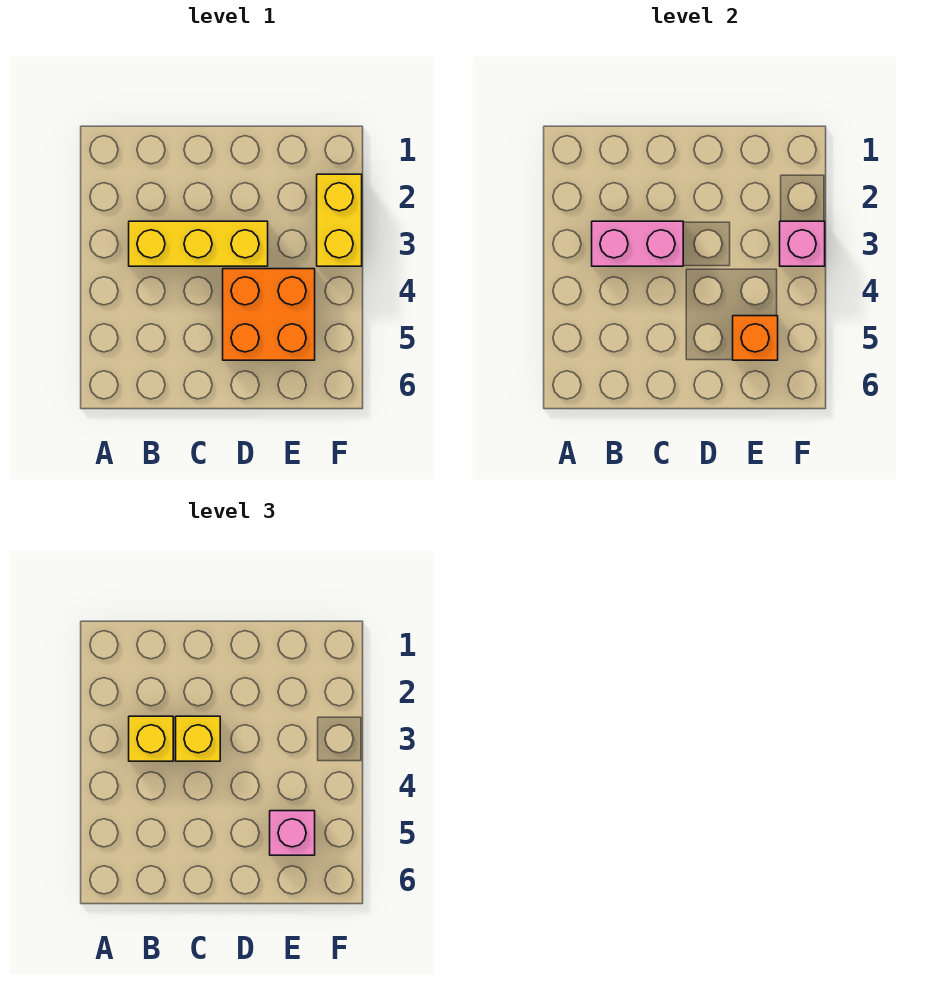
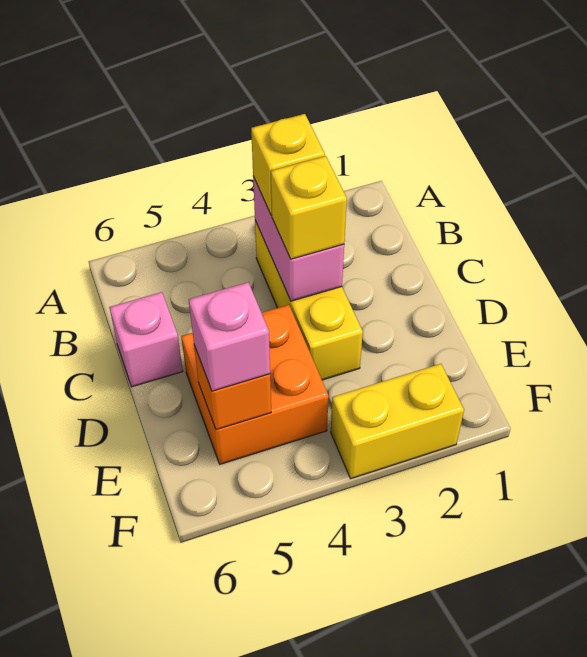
pink brick F3 level 2 -> pink brick C6 level 1

